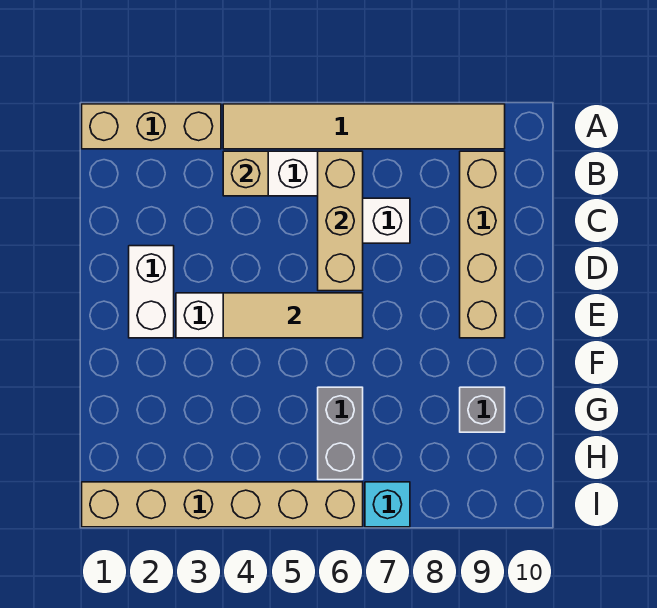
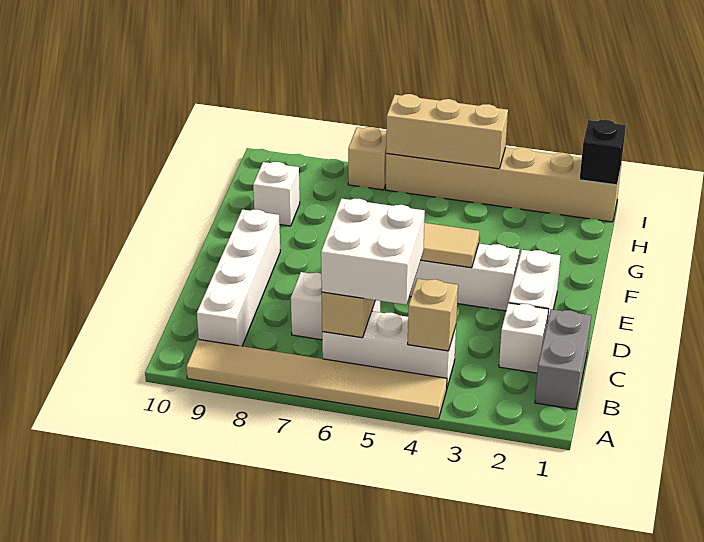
tan brick A1:A3 level 1 -> tan brick I4:I6 level 2
none -> white brick B5:C6 level 3
tan brick B9:E9 level 1 -> white brick B9:E9 level 1
none -> white brick C2 level 1
grey brick G6:H6 level 1 -> grey brick B1:C1 level 1
grey brick G9 level 1 -> white brick G9 level 1
none -> black brick I1 level 2
cyan brick I7 level 1 -> tan brick I7 level 1

